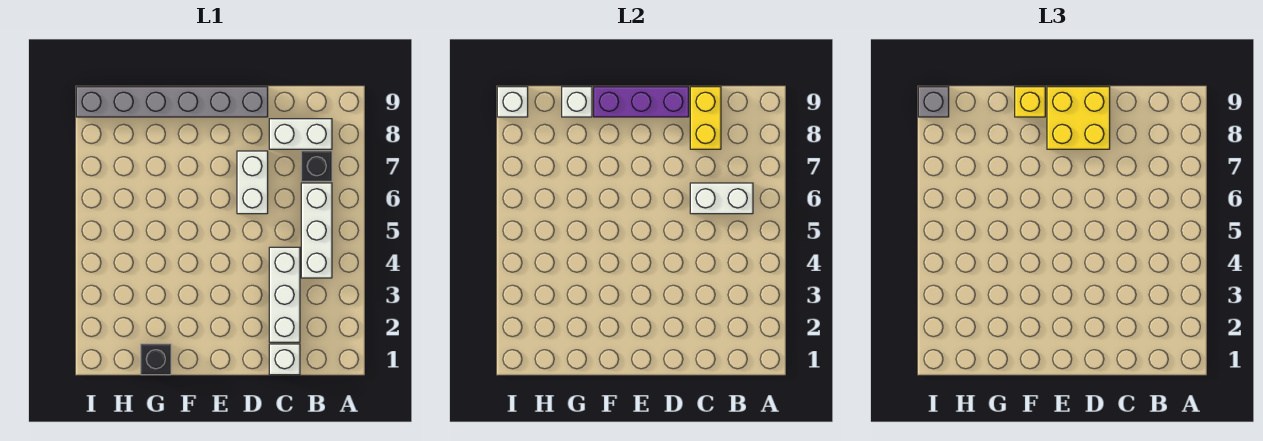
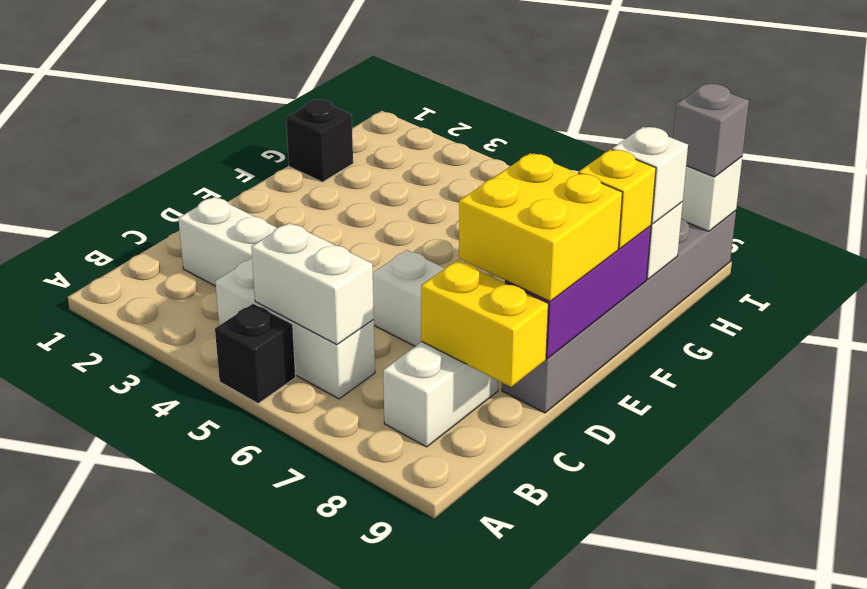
white brick B6:C6 level 2 -> white brick B5:B6 level 2
black brick B7 level 1 -> black brick A5 level 1
white brick C1 level 1 -> white brick G9 level 3

